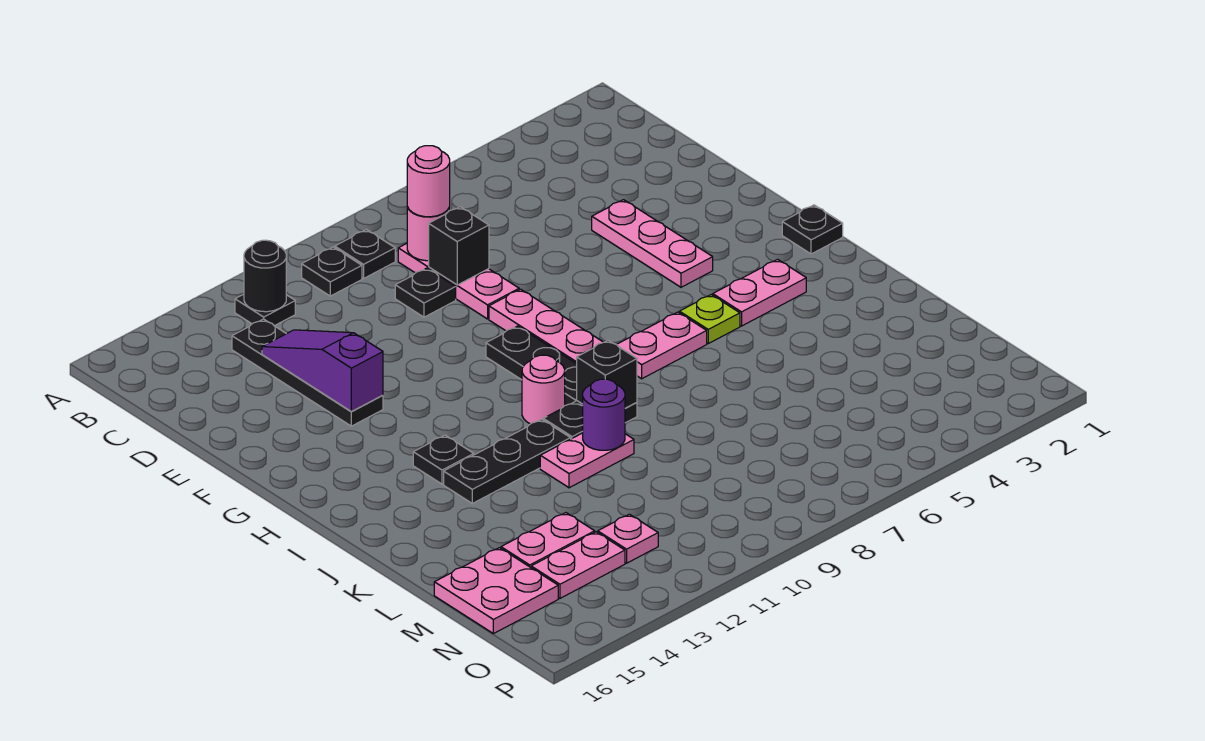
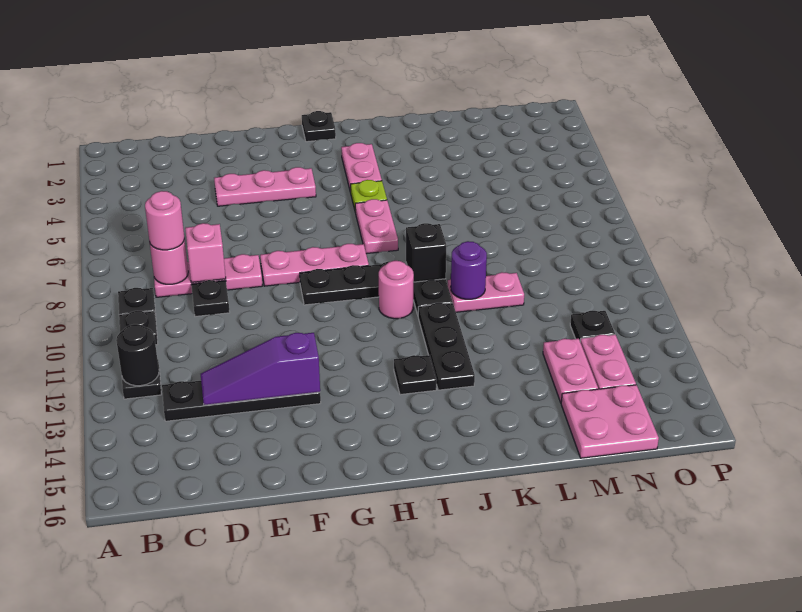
black brick D8 level 2 -> pink brick D8 level 2
pink plate K10:K11 level 1 -> pink plate K10:L10 level 1
pink plate N12 level 1 -> black plate N12 level 1

